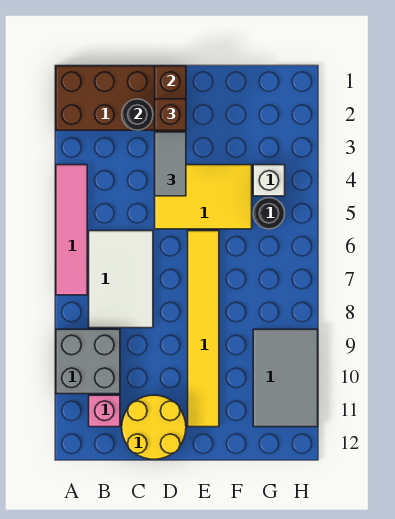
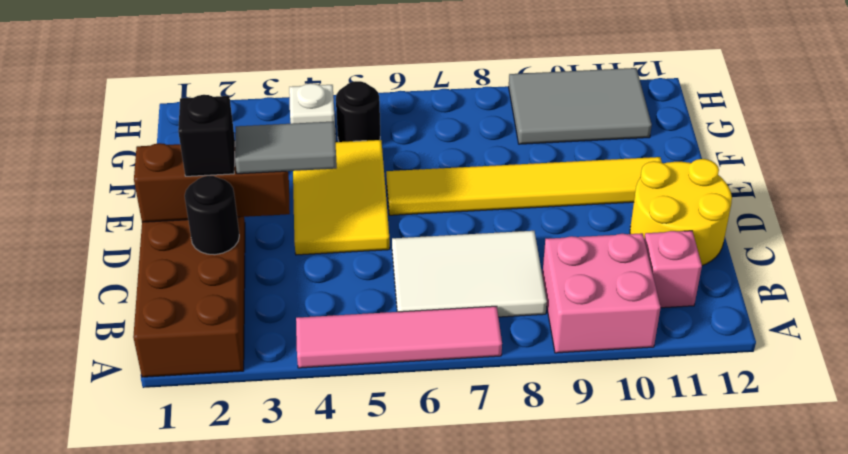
grey brick A9:B10 level 1 -> pink brick A9:B10 level 1
brown brick D2 level 3 -> black brick D2 level 3

